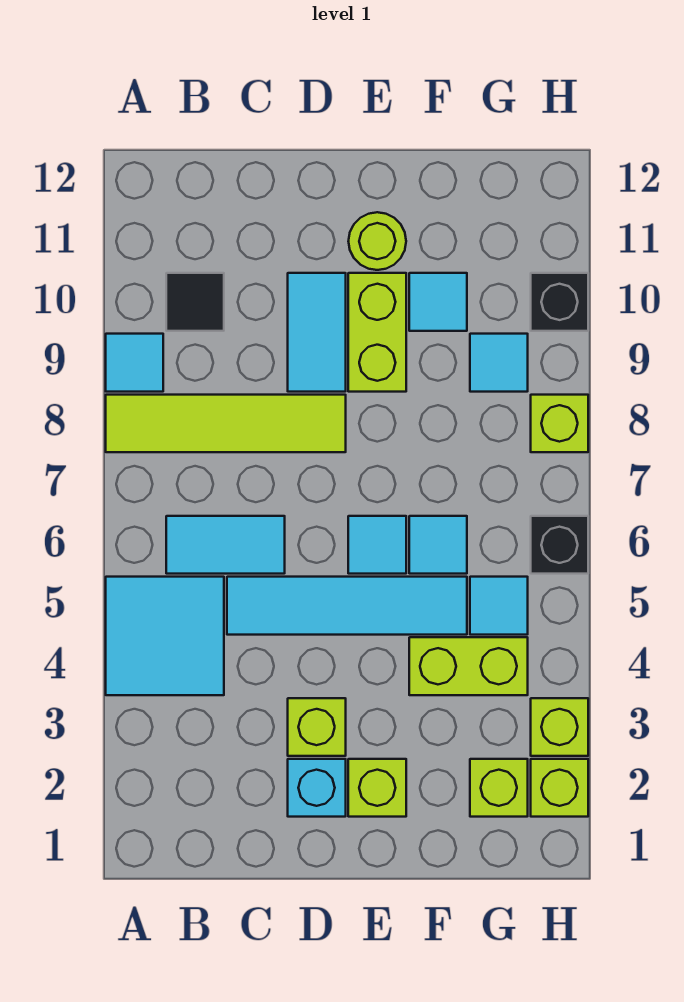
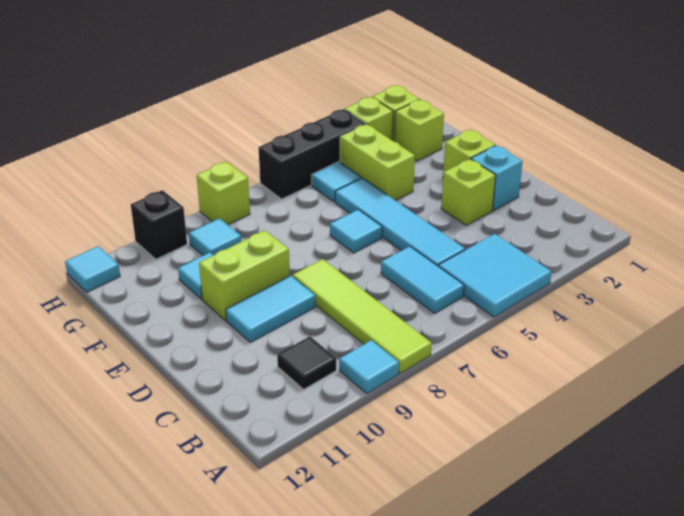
lime round brick E11 level 1 -> none
cyan tile F6 level 1 -> cyan tile H12 level 1
black brick H6 level 1 -> black brick H4:H6 level 1

